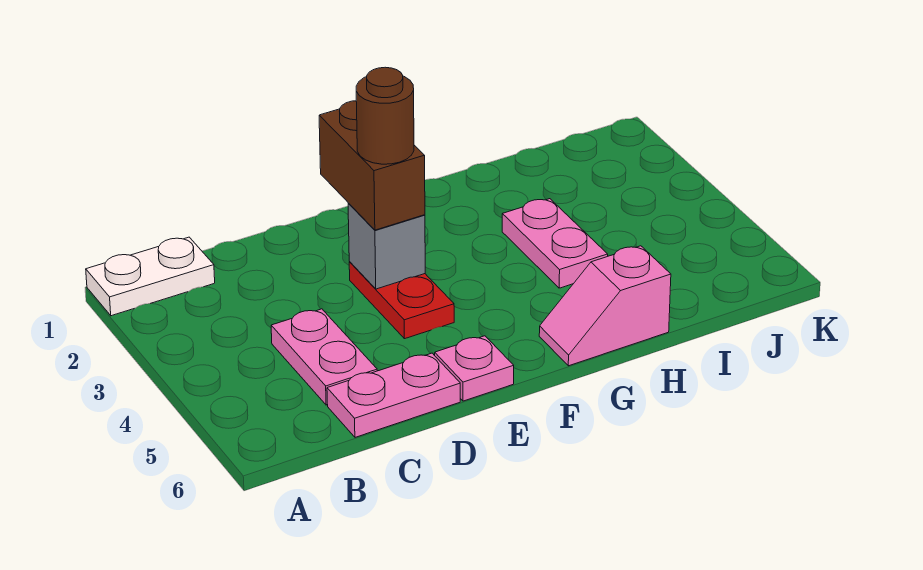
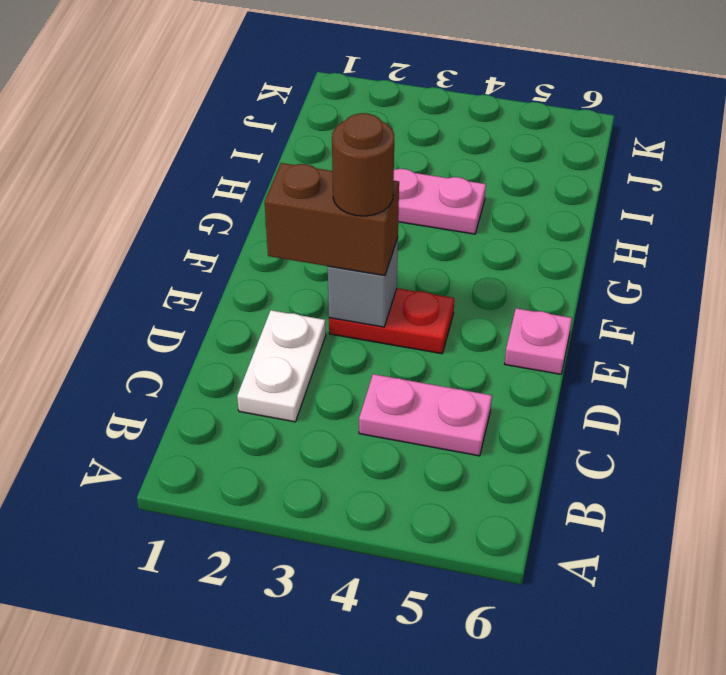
white plate A1:B1 level 1 -> white plate C2:D2 level 1
pink plate C6:D6 level 1 -> none
pink slope G6:H6 level 1 top H -> none

